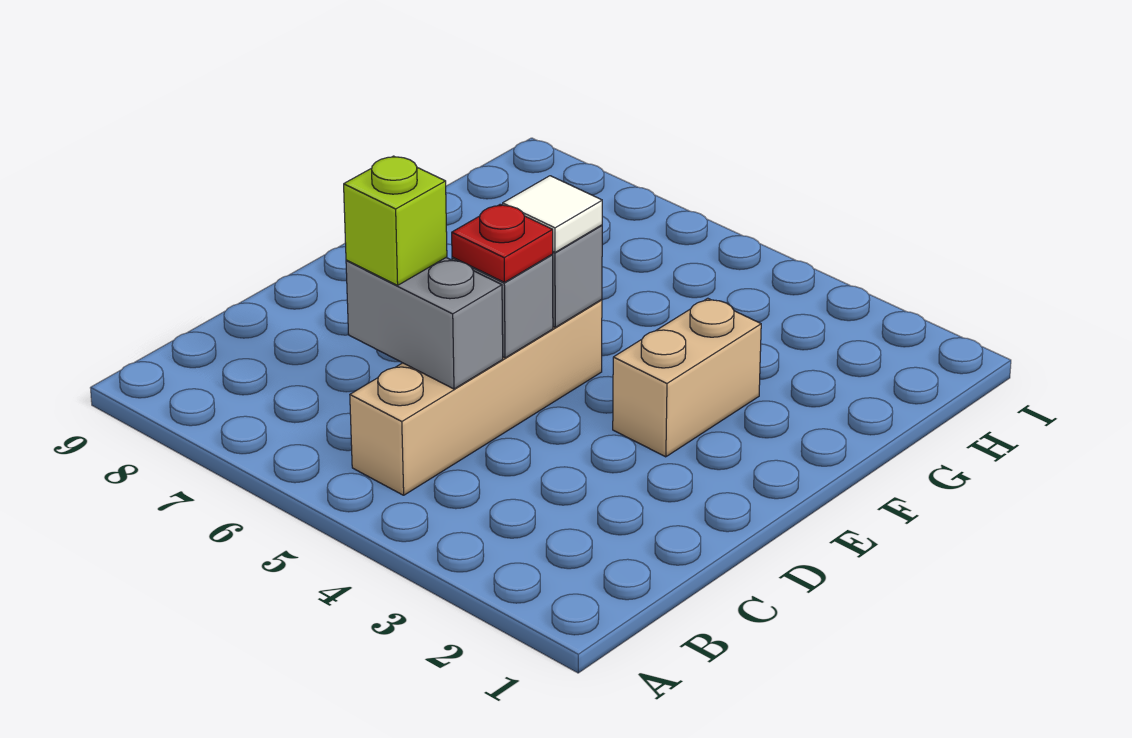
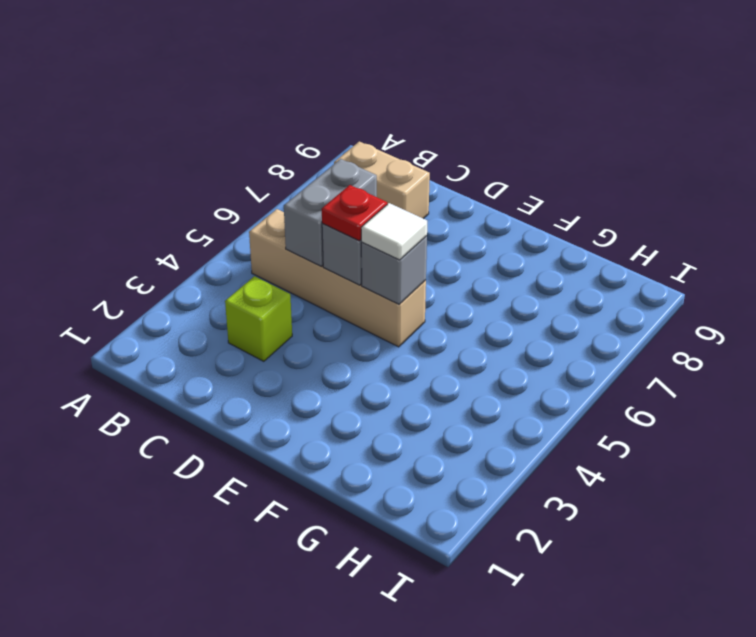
lime brick C6 level 3 -> lime brick C3 level 1
tan brick E3:F3 level 1 -> tan brick B8:C8 level 1

